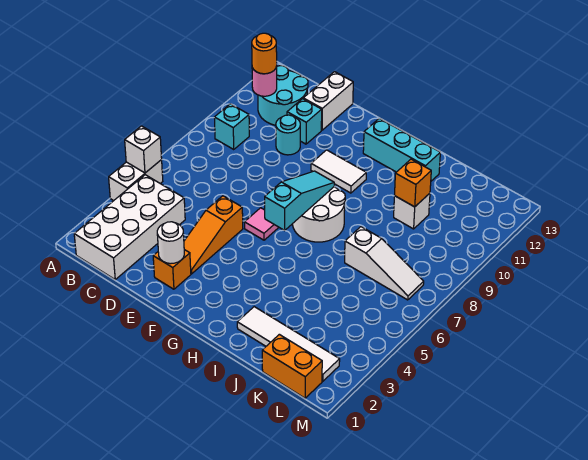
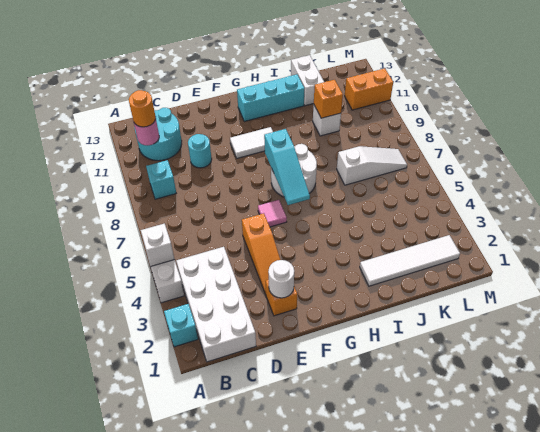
cyan brick D11 level 1 -> cyan brick A2 level 1
white brick D12:D13 level 1 -> white brick J12:J13 level 1
cyan slope G6:G8 level 2 top 6 -> cyan slope G6:G8 level 2 top 8
orange brick K1:L1 level 1 -> orange brick L11:M11 level 1

